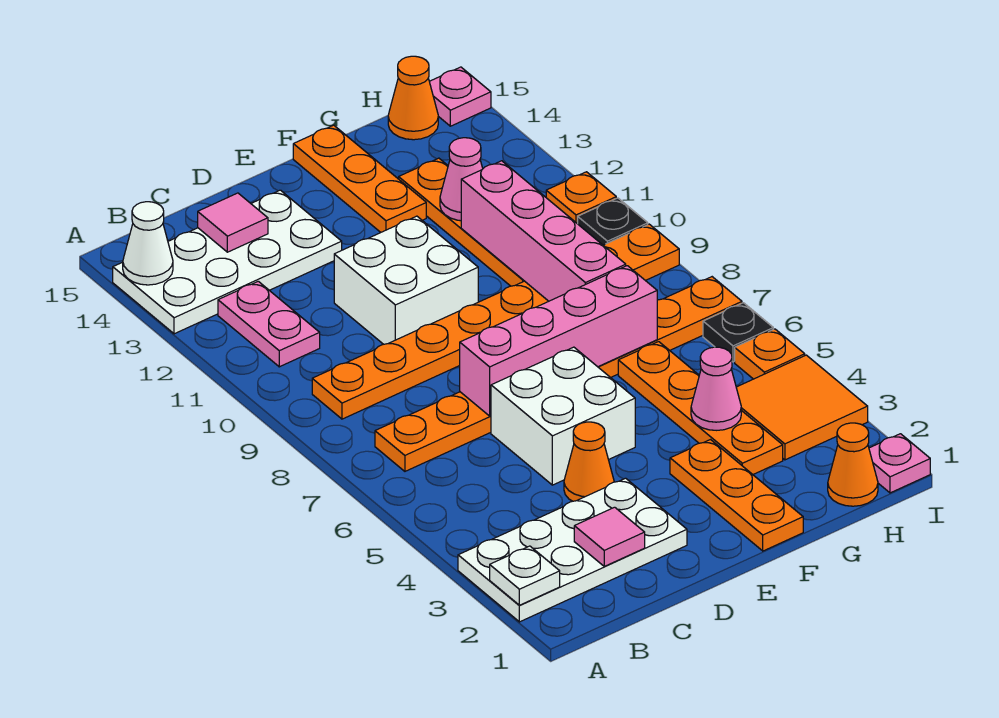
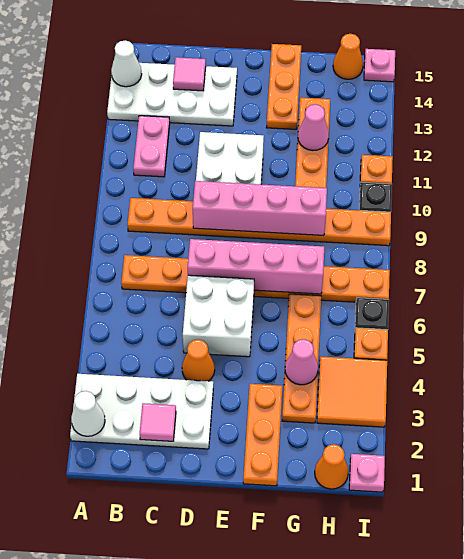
white plate A2 level 2 -> white cone A2 level 2
pink brick G8:G11 level 2 -> pink brick D9:G9 level 2

